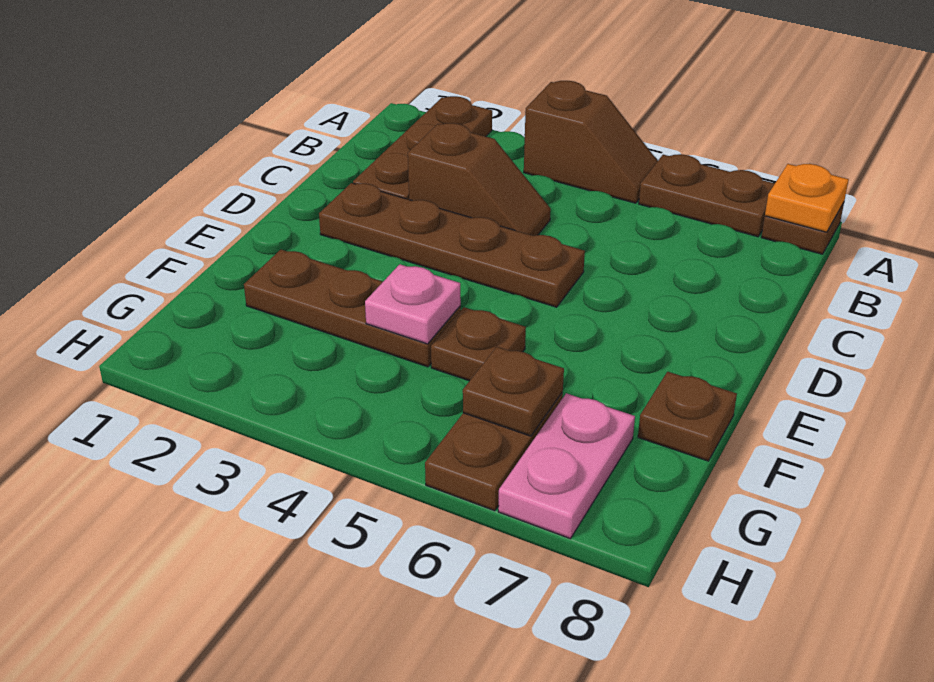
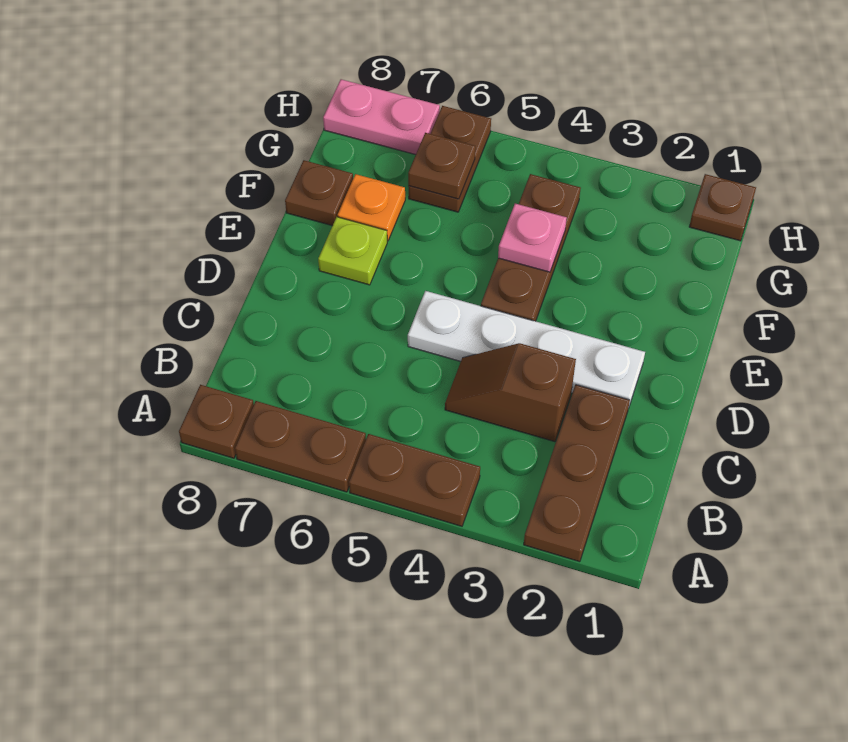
brown slope A4:A5 level 1 top 4 -> brown plate A4:A5 level 1
orange plate A8 level 2 -> orange plate F7 level 1
brown plate D2:D5 level 1 -> white plate D2:D5 level 1
none -> lime plate E7 level 1
brown plate F2:F4 level 1 -> brown plate E4:G4 level 1
brown plate F5 level 1 -> brown plate H1 level 1
pink plate G7:H7 level 1 -> pink plate H7:H8 level 1

